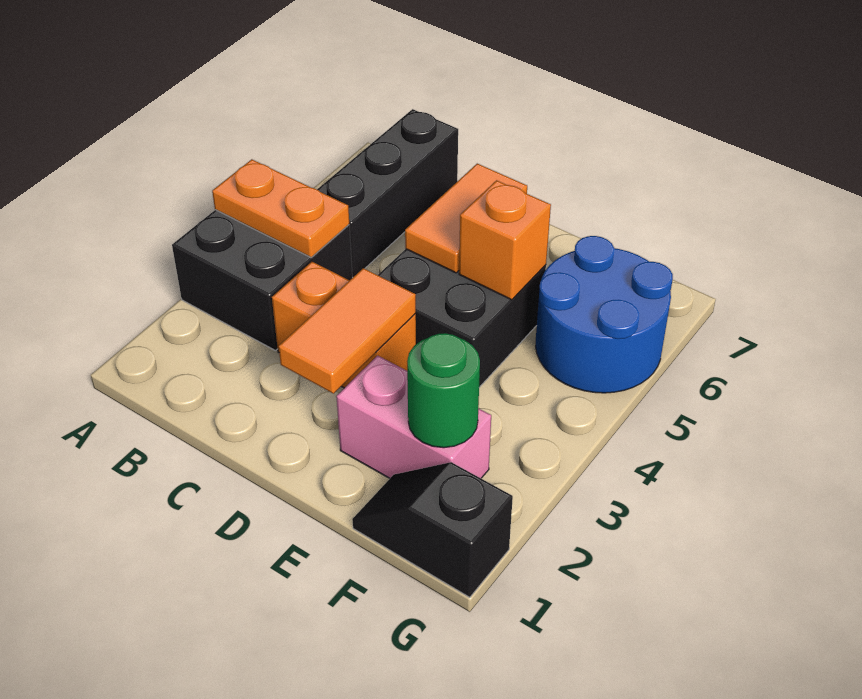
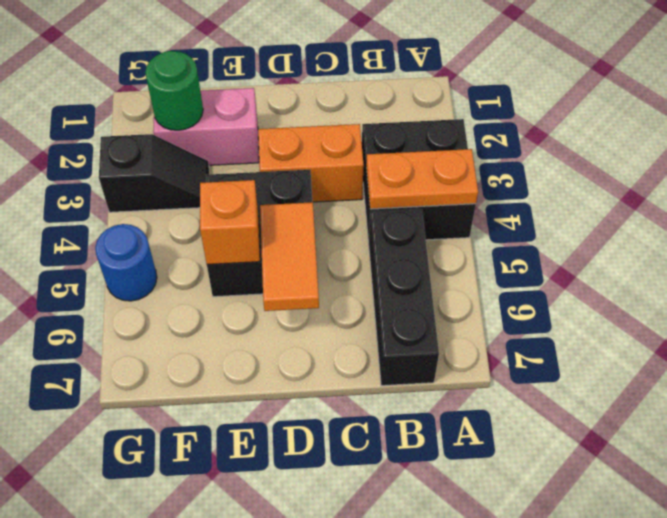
orange tile D2:D3 level 2 -> none
black slope F1:G1 level 1 top G -> black slope F3:G3 level 1 top G
blue round brick F5:G6 level 1 -> blue round brick G5 level 1

